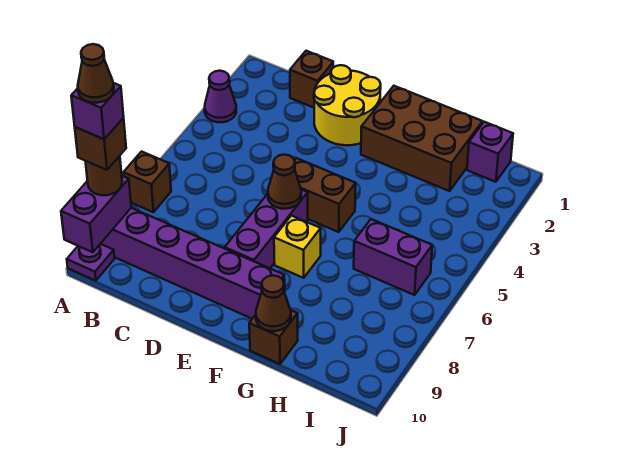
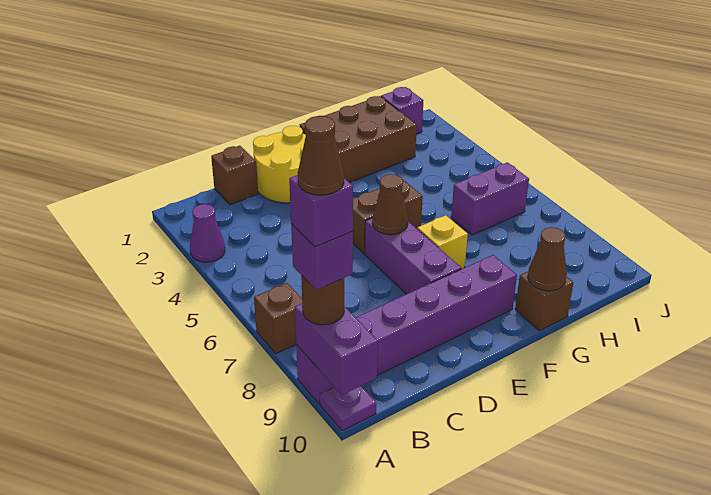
brown brick A9 level 4 -> purple brick A9 level 4

